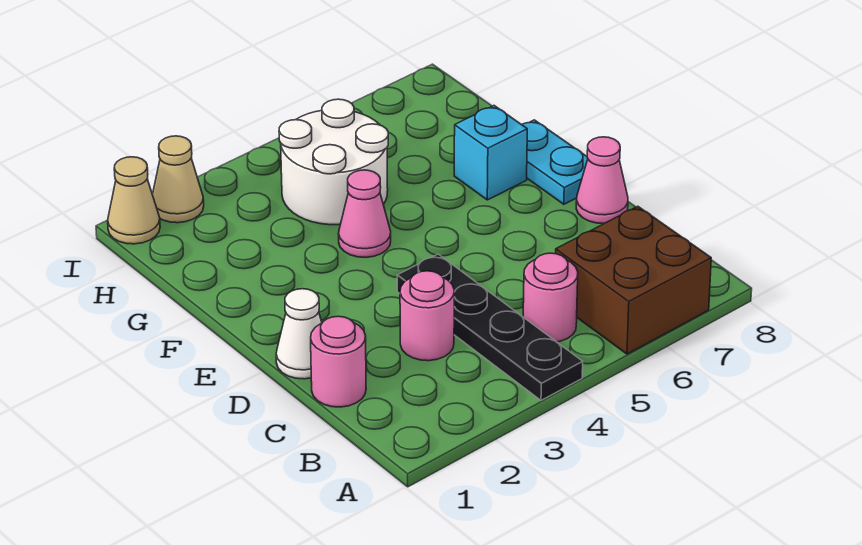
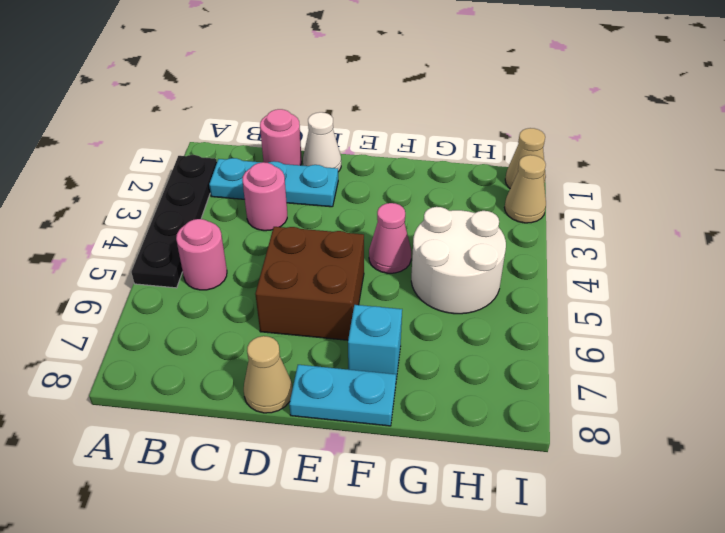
black plate A4:D4 level 1 -> black plate A2:A5 level 1
brown brick A6:B7 level 1 -> brown brick D5:E6 level 1
none -> cyan plate B2:D2 level 1
pink cone D8 level 1 -> tan cone D8 level 1

